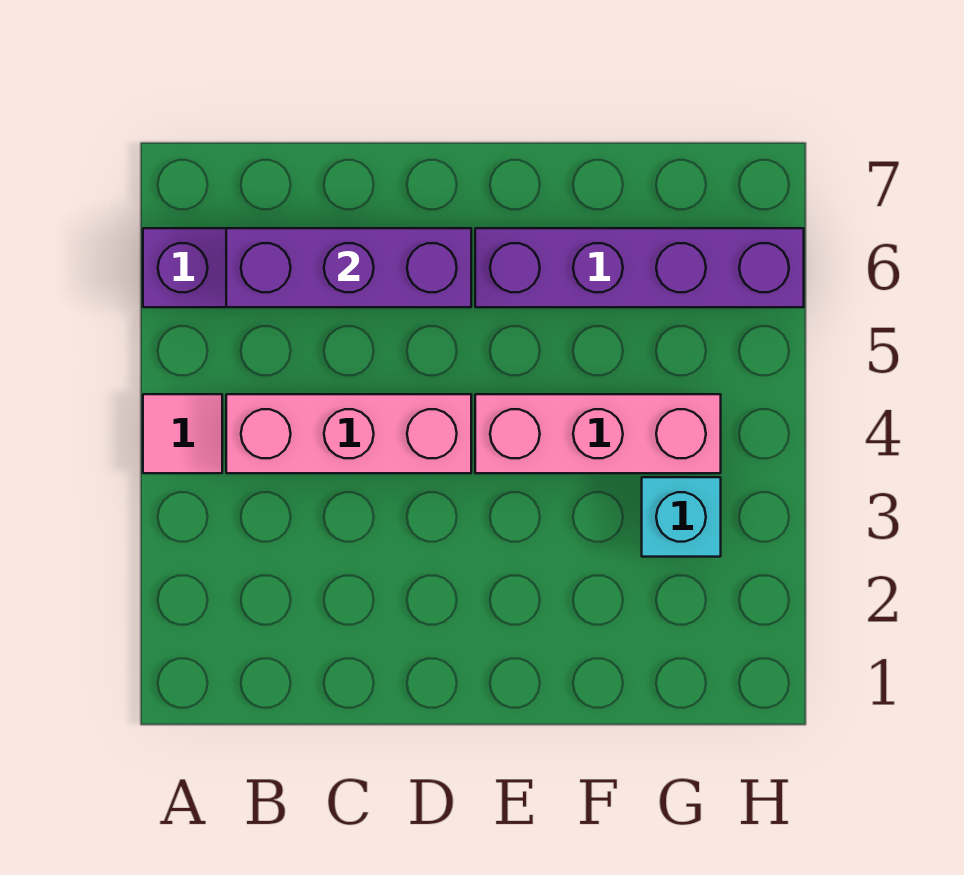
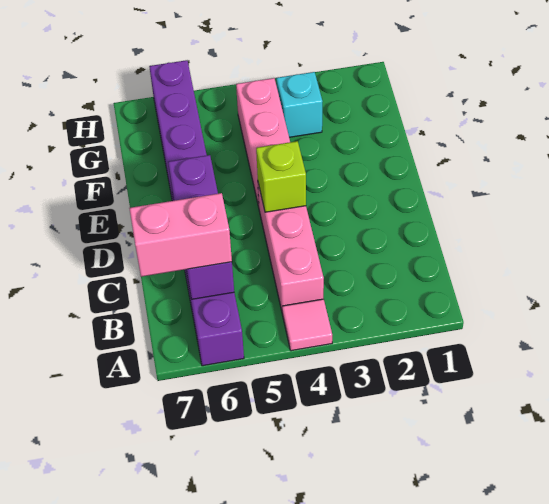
none -> pink brick B6:B7 level 3
none -> lime brick D4 level 2

